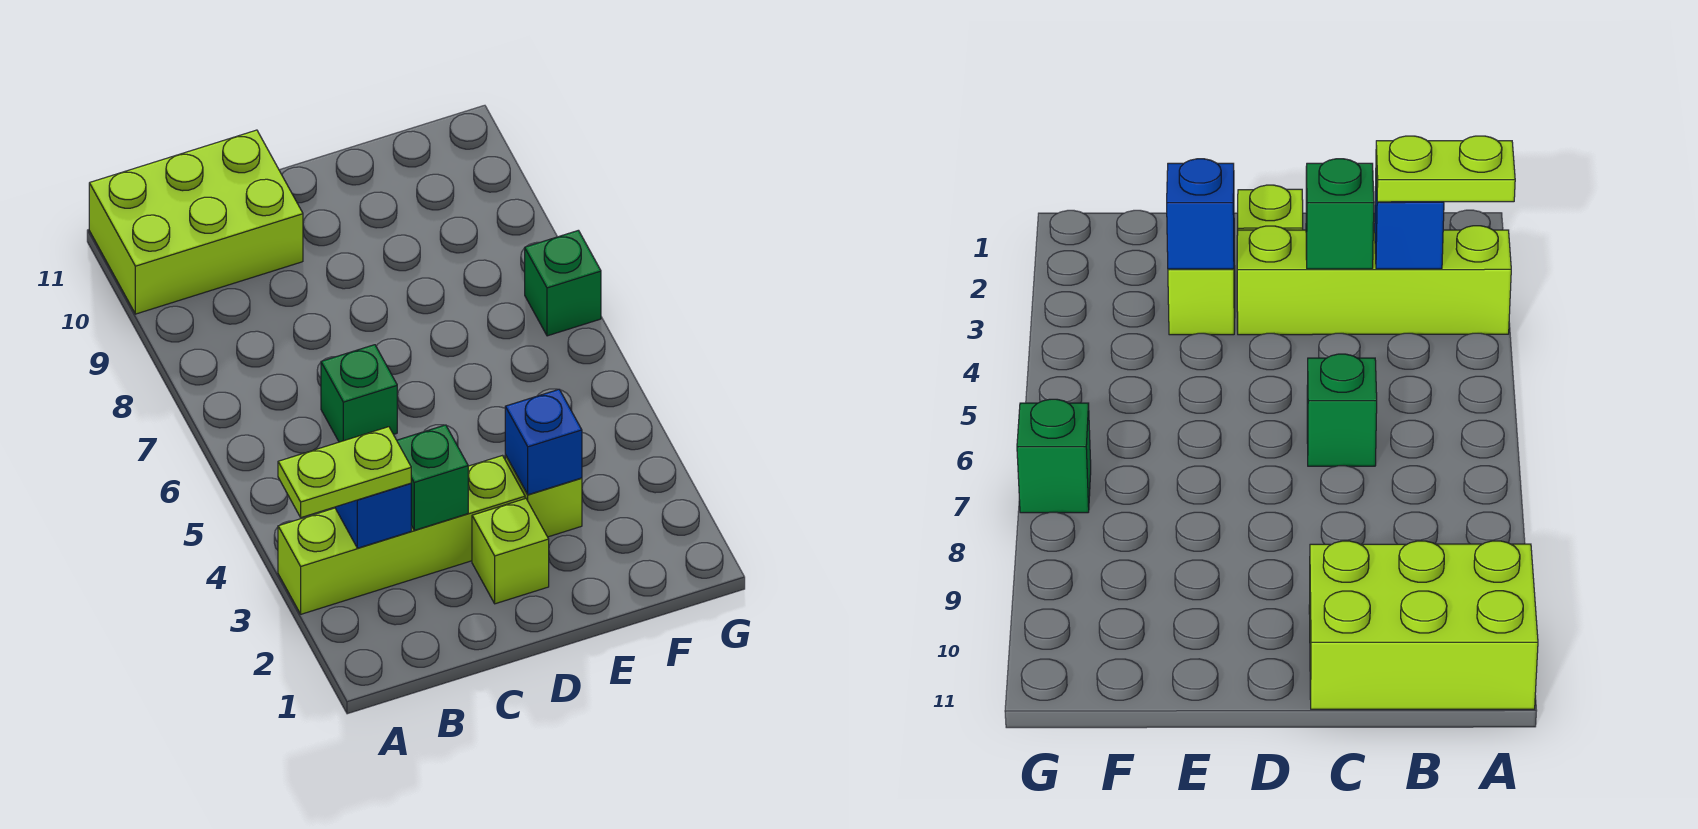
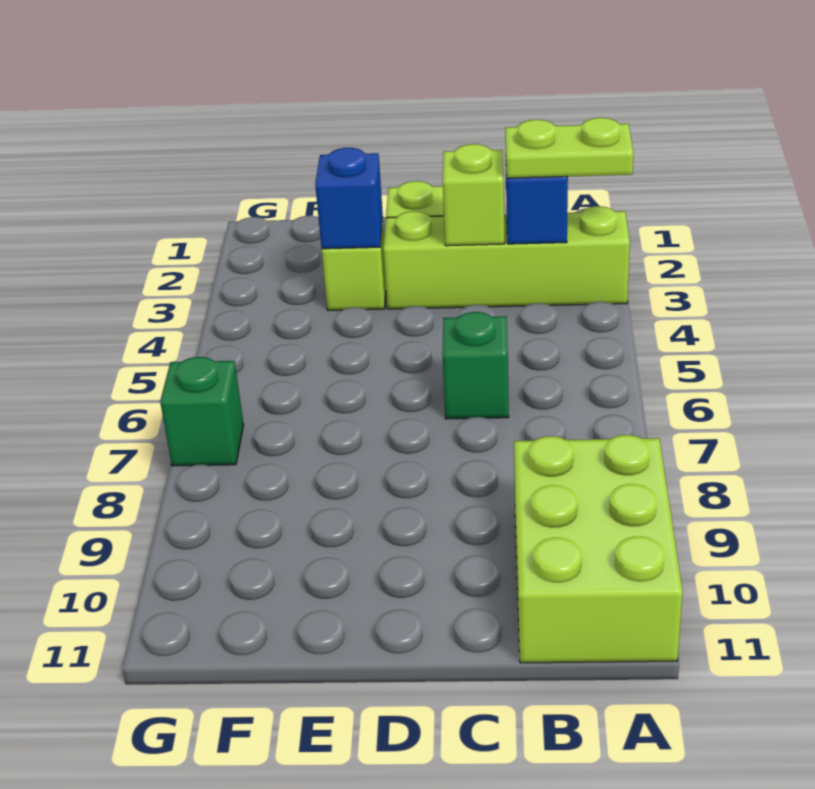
lime brick A10:C11 level 1 -> lime brick A9:B11 level 1
green brick C3 level 2 -> lime brick C3 level 2

